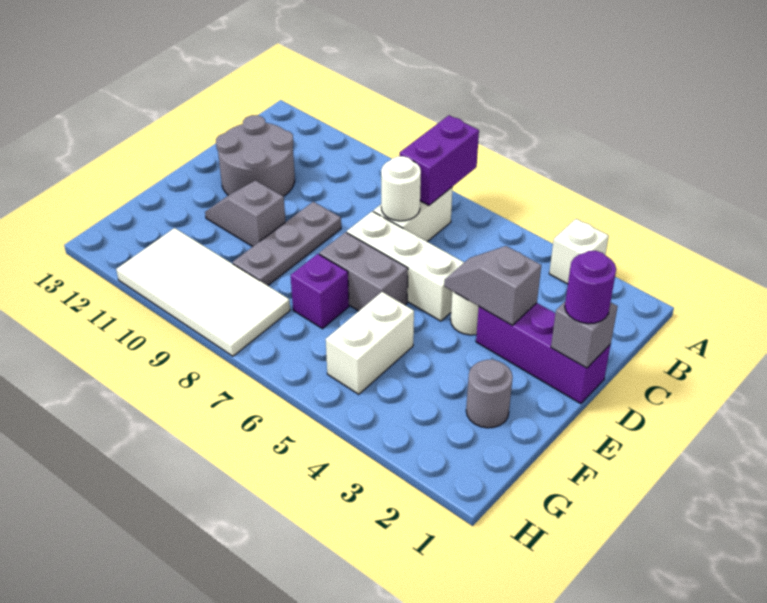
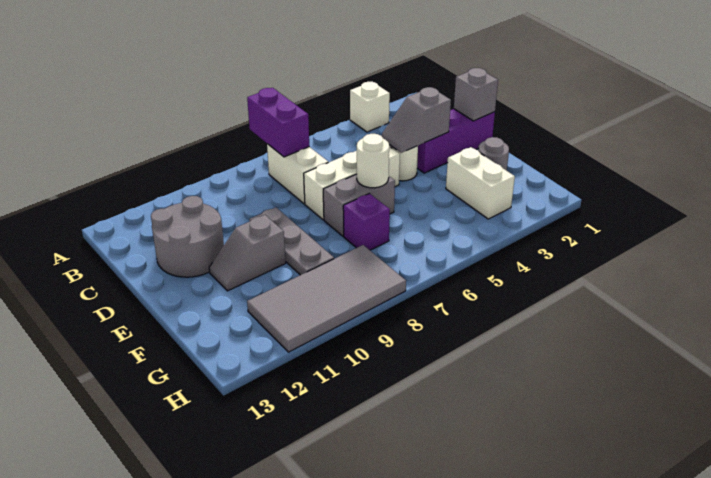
white round brick C7 level 2 -> white round brick E6 level 2
purple round brick D1 level 3 -> none
white brick F5:G5 level 1 -> white brick F3:G3 level 1
white tile G8:H11 level 1 -> grey tile G8:H11 level 1

